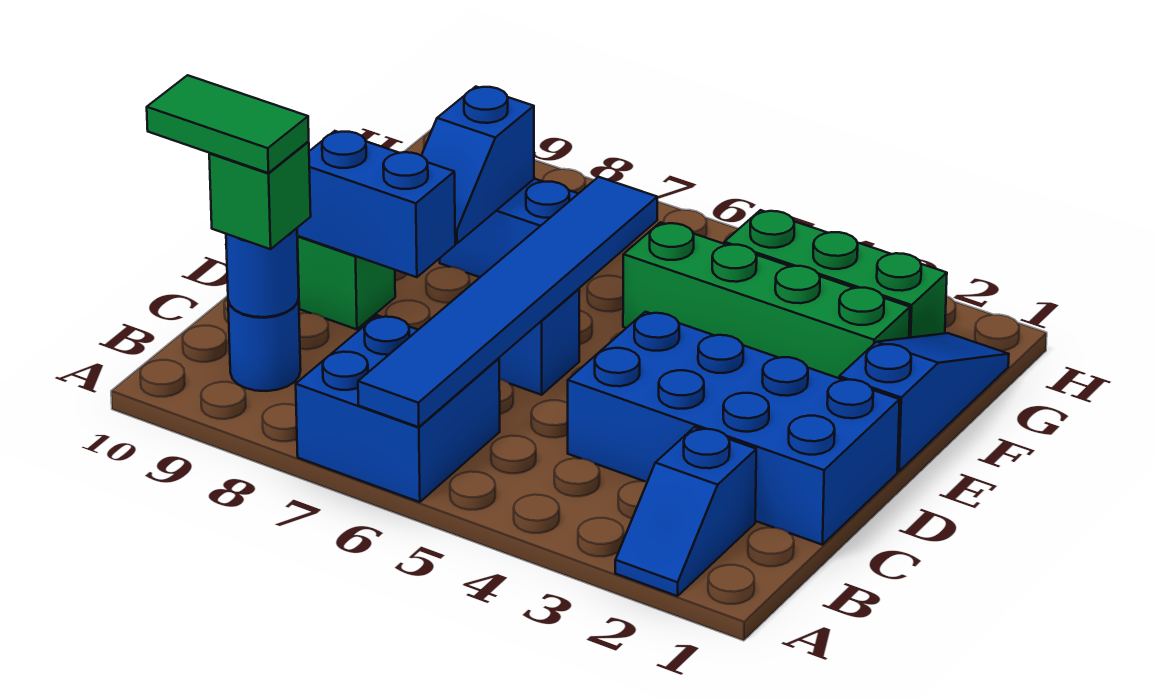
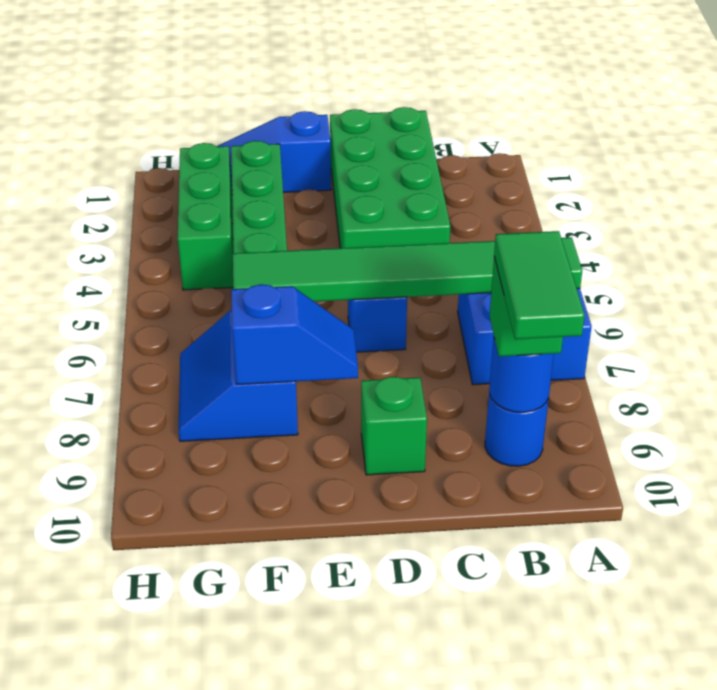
blue slope A2:B2 level 1 top B -> none
blue tile A6:F6 level 2 -> green tile A6:F6 level 2
blue brick C1:D4 level 1 -> green brick C1:D4 level 1
blue brick D8:D9 level 2 -> none

